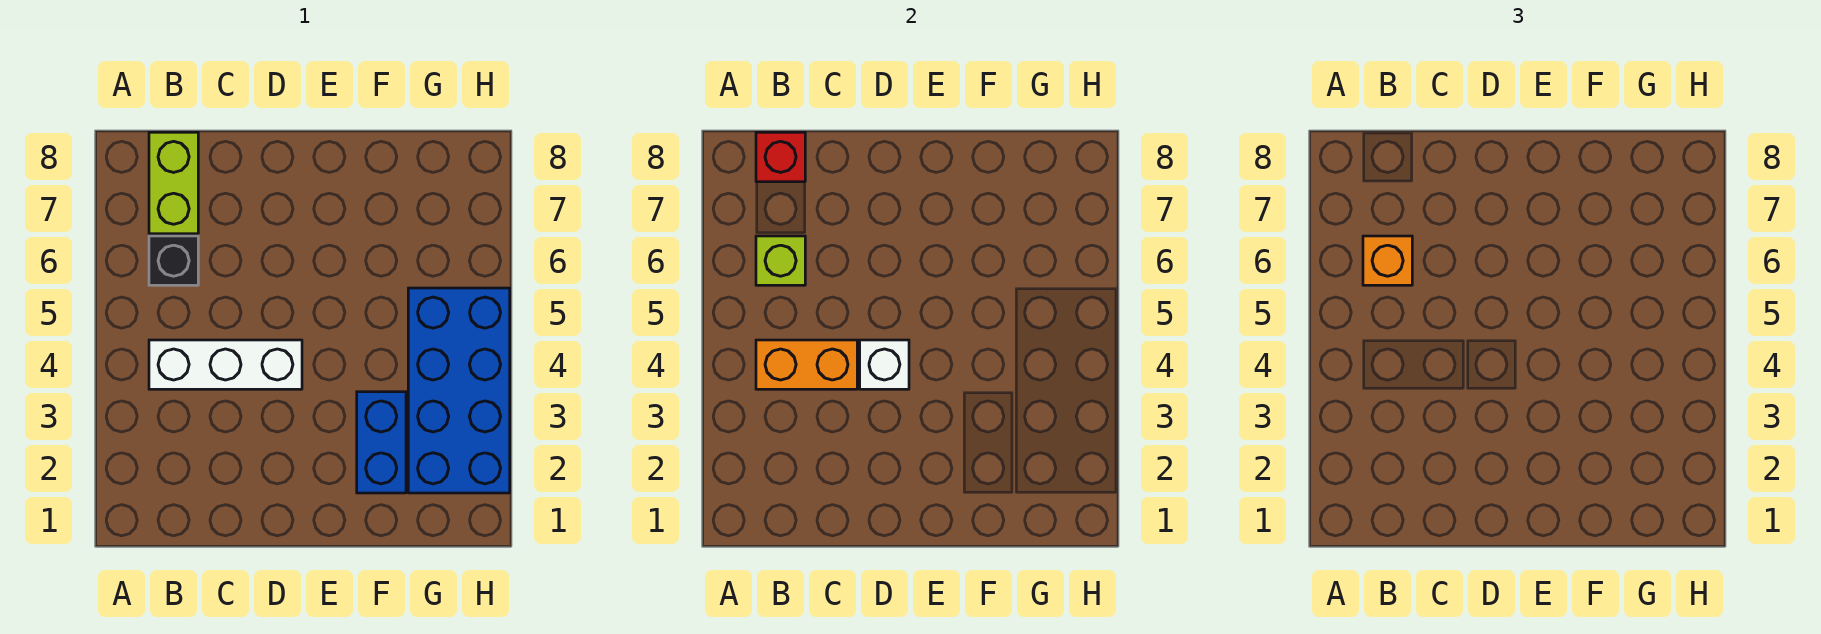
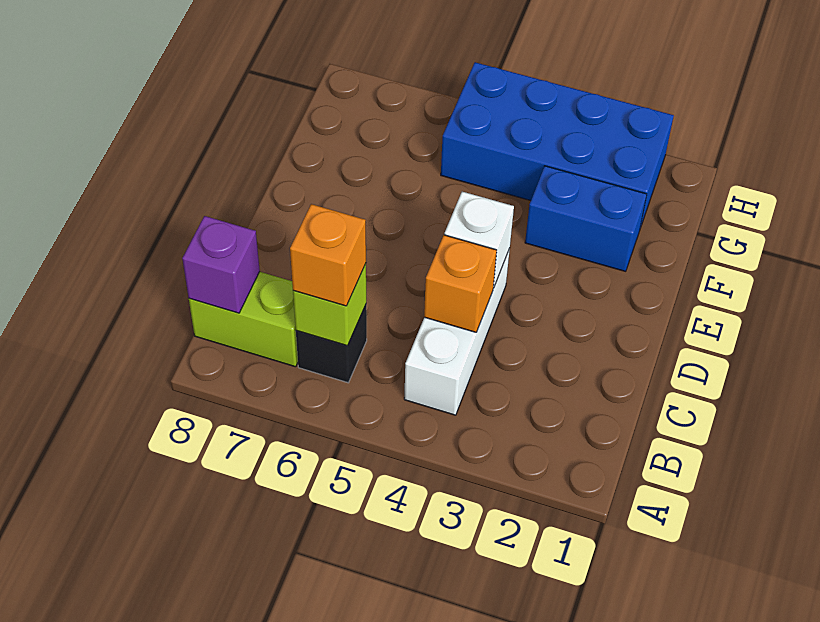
orange brick B4:C4 level 2 -> orange brick C4 level 2
red brick B8 level 2 -> purple brick B8 level 2

